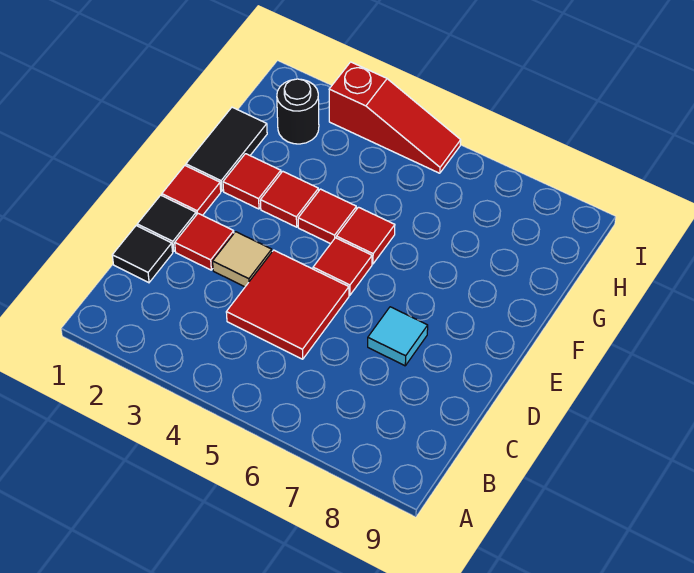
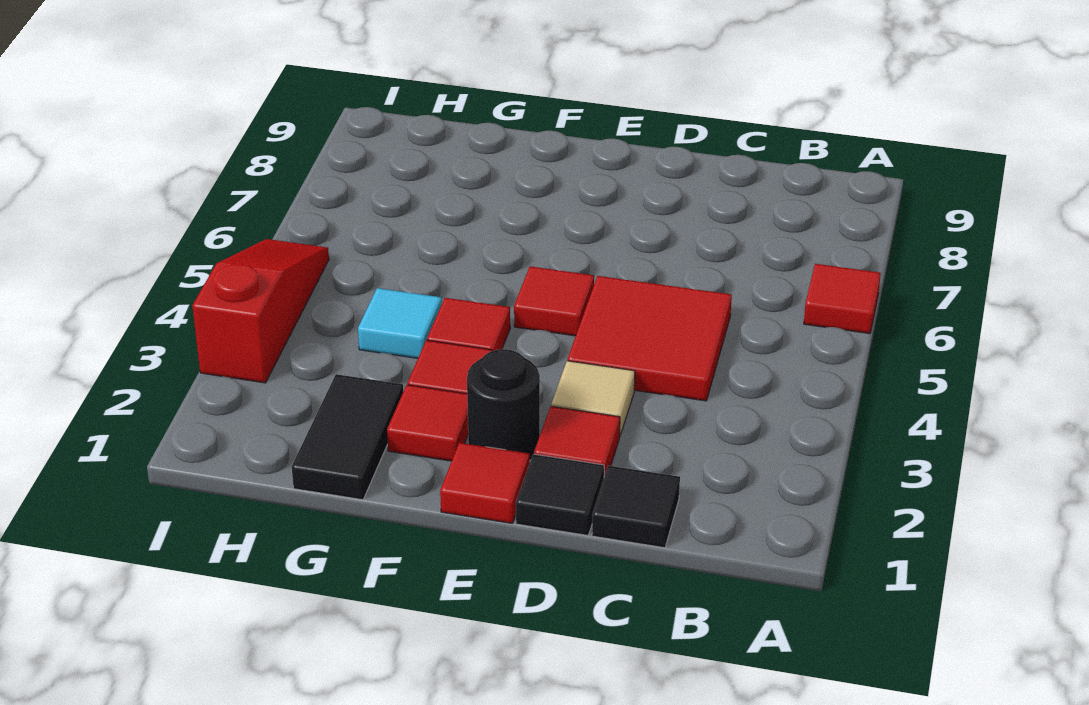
cyan tile D7 level 1 -> cyan tile G4 level 1
black tile F1:G1 level 1 -> black tile G1:G2 level 1
red tile F5 level 1 -> red tile A6 level 1
black round brick H2 level 1 -> black round brick E2 level 1

